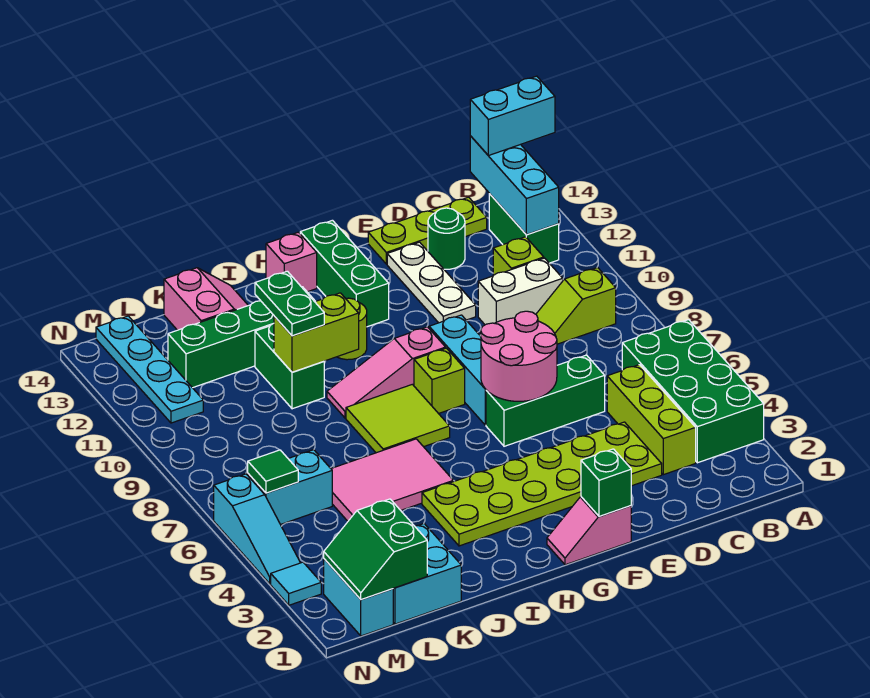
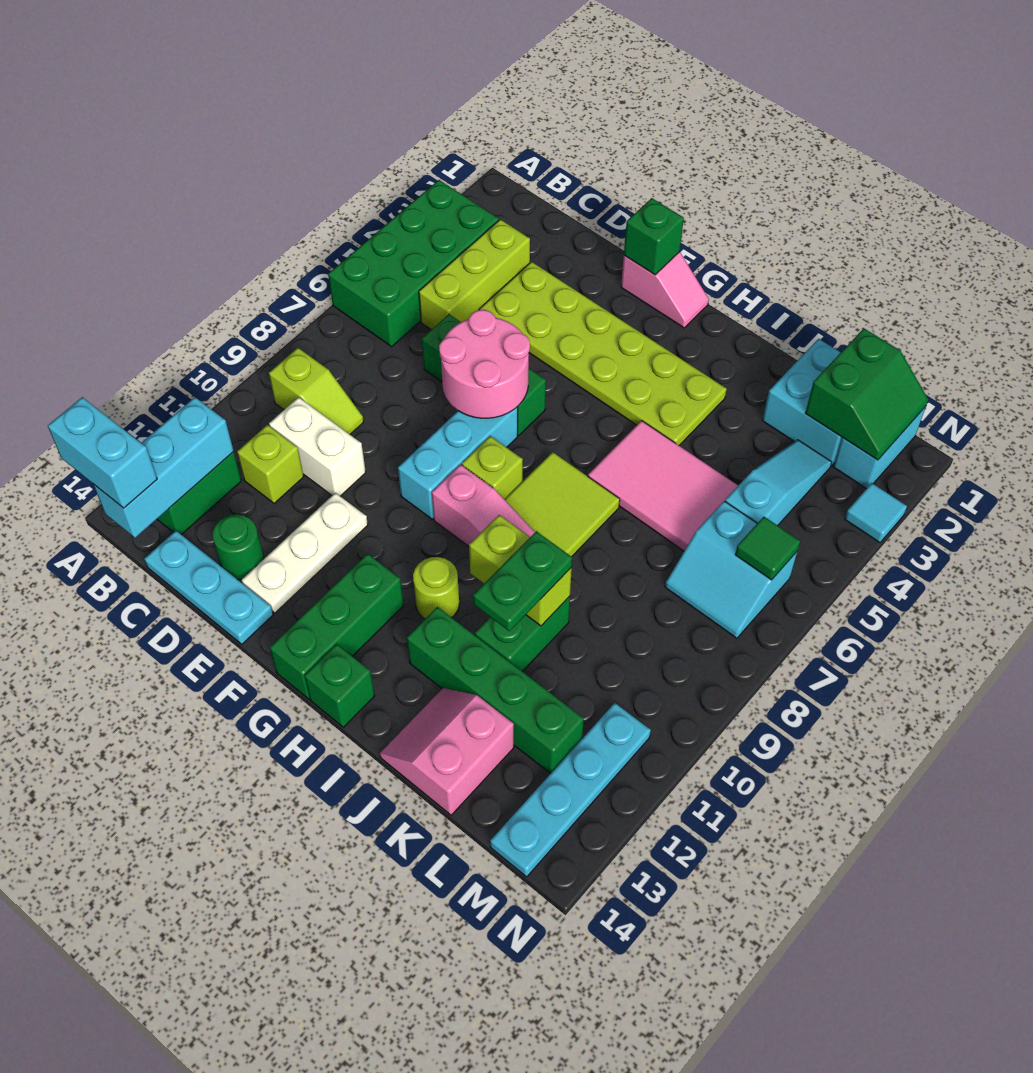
lime plate C14:E14 level 1 -> cyan plate C14:E14 level 1
pink brick H14 level 1 -> green brick H14 level 1
cyan slope N4:N6 level 1 top 6 -> cyan slope L3:L5 level 1 top 5

